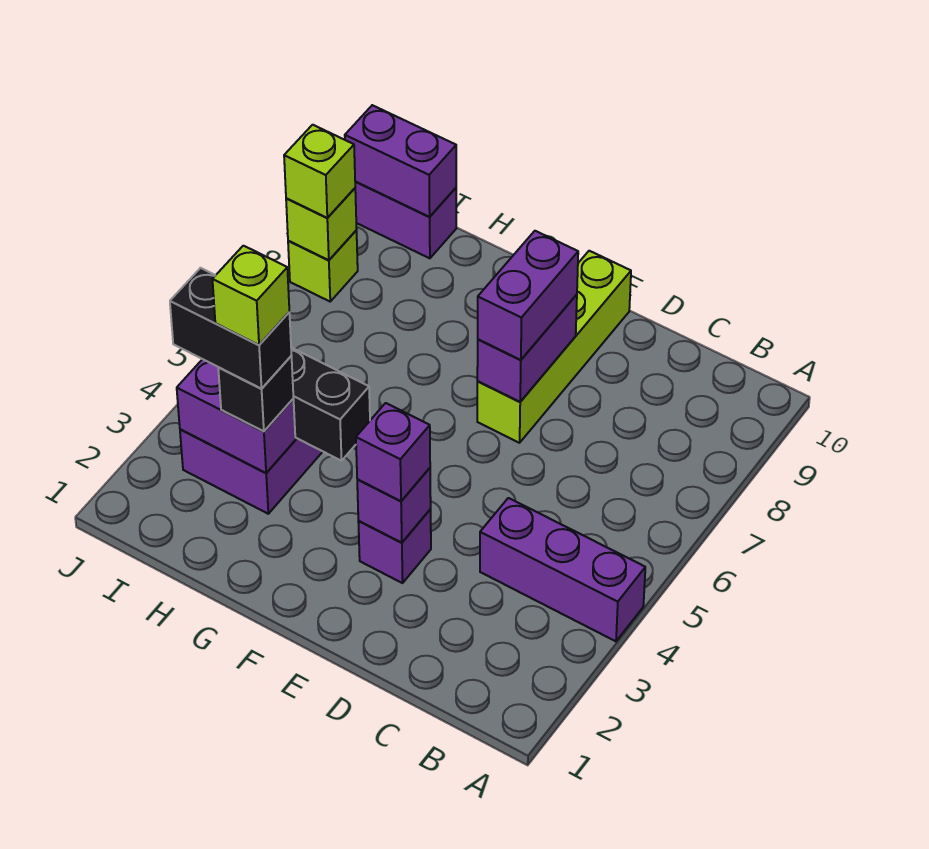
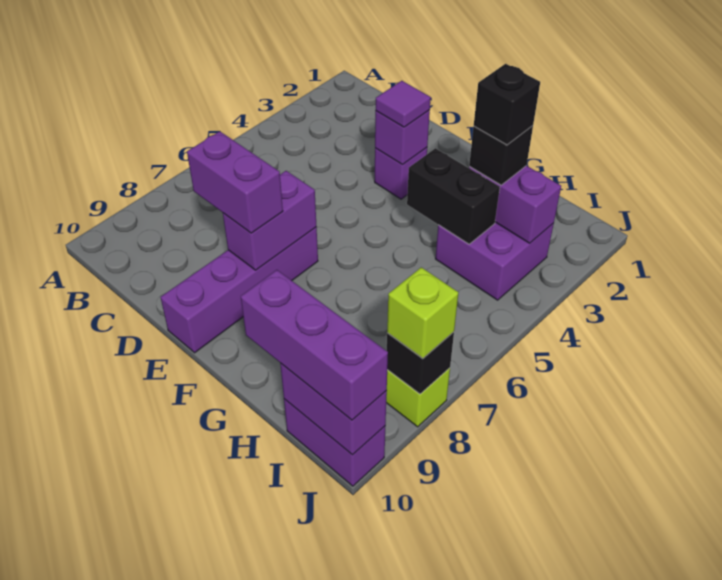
purple brick A4:C4 level 1 -> purple brick H10:J10 level 3
purple brick E3 level 3 -> purple tile E3 level 3
lime brick E7:E10 level 1 -> purple brick E7:E10 level 1
purple brick E7:E8 level 3 -> purple brick D8:E8 level 3
black brick H3:I3 level 4 -> black brick H3 level 4
lime brick H3 level 5 -> none
lime brick J8 level 2 -> black brick J8 level 2

